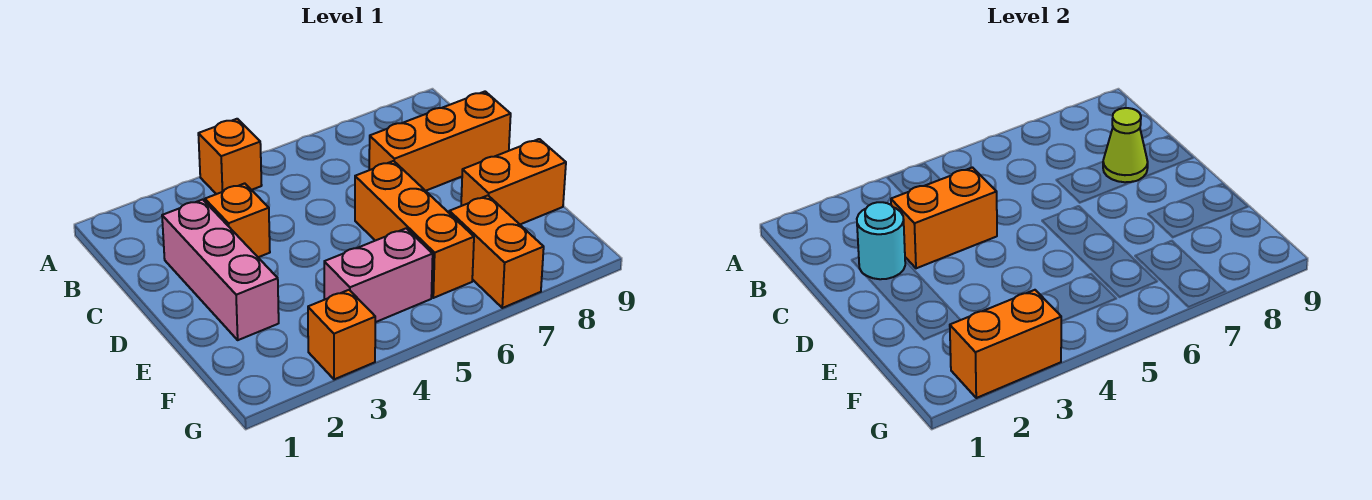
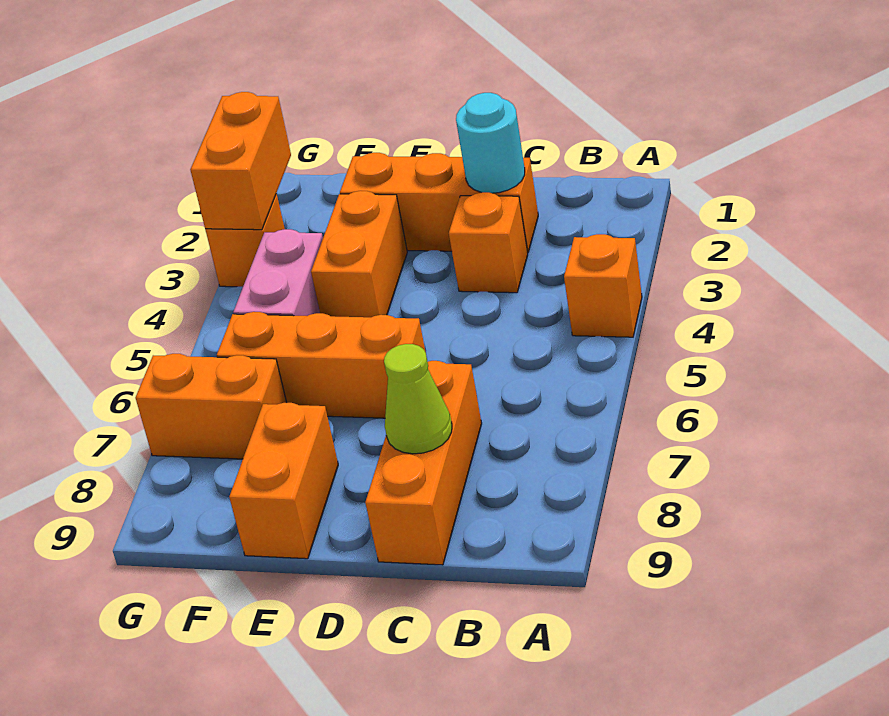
pink brick C2:E2 level 1 -> orange brick C2:E2 level 1
orange brick C3:C4 level 2 -> orange brick E3:E4 level 1

